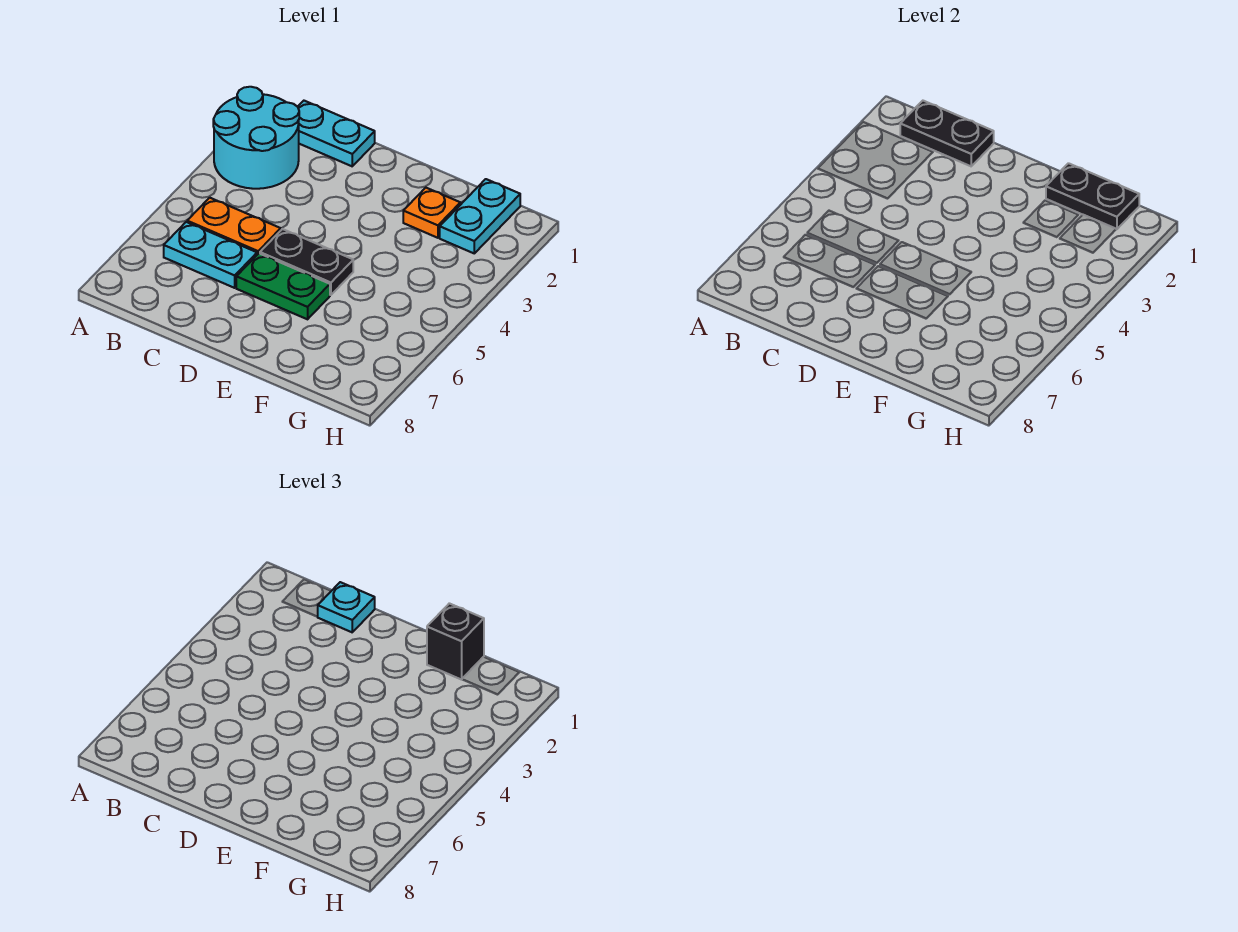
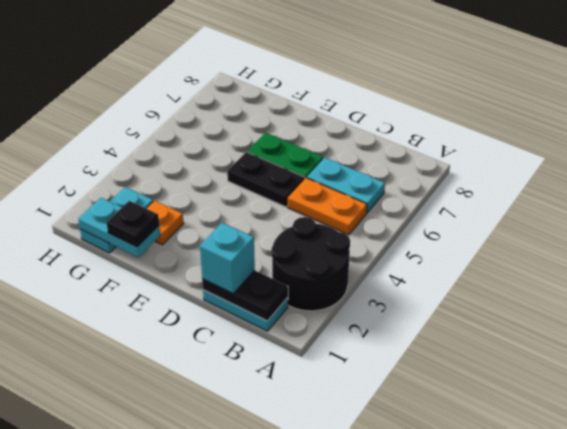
cyan round brick A2:B3 level 1 -> black round brick A2:B3 level 1
cyan plate C1 level 3 -> cyan brick C1 level 3
black plate F1:G1 level 2 -> cyan plate F1:G1 level 2
black brick F1 level 3 -> black plate F1 level 3

